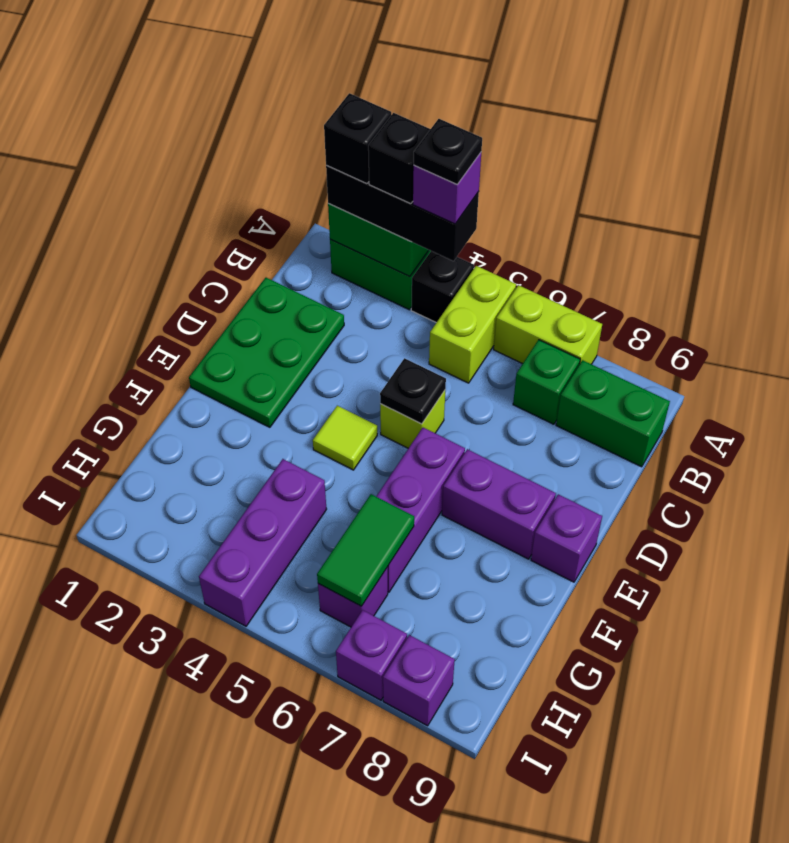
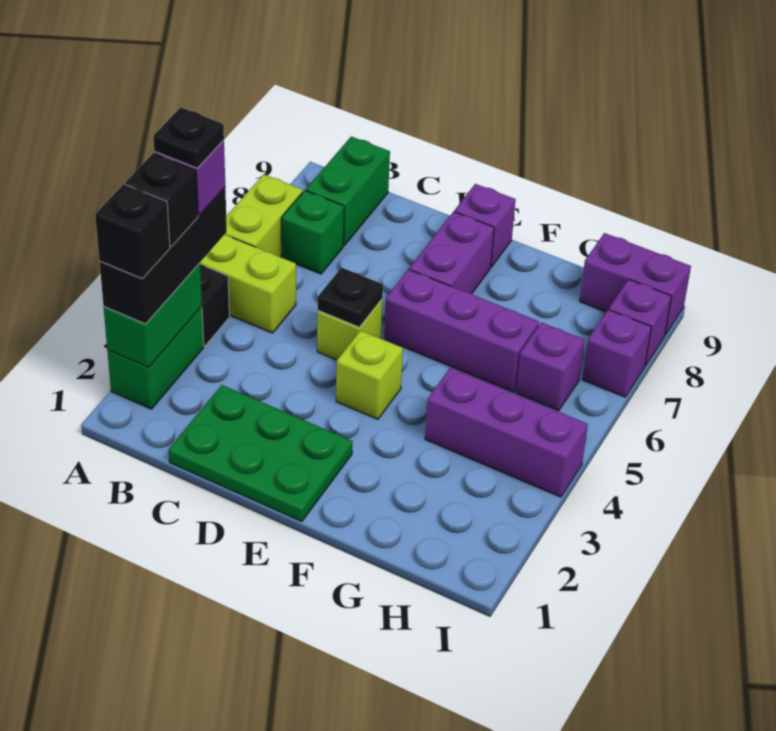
lime tile E4 level 1 -> lime brick E4 level 1
green tile G6:H6 level 2 -> none
none -> purple brick H9:I9 level 1

